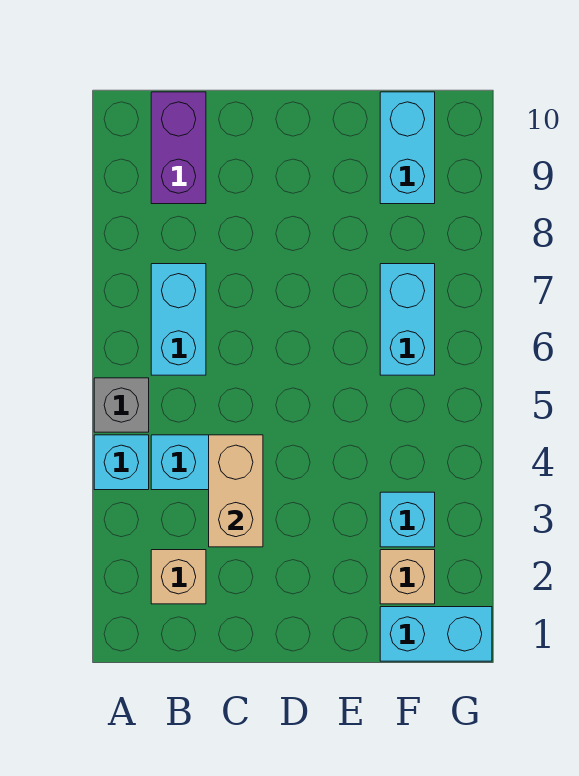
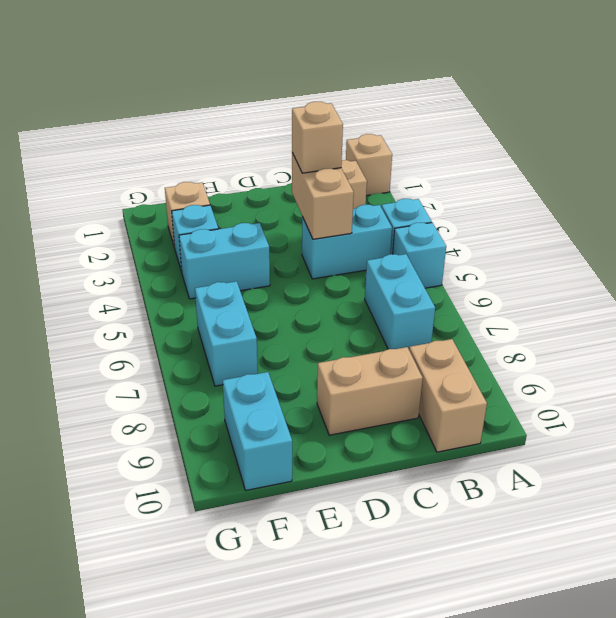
none -> tan brick A1 level 1
grey brick A5 level 1 -> cyan brick A5 level 1
purple brick B9:B10 level 1 -> tan brick B9:B10 level 1
none -> tan brick C3 level 3
none -> tan brick C9:D9 level 1
cyan brick F1:G1 level 1 -> cyan brick E4:F4 level 1

